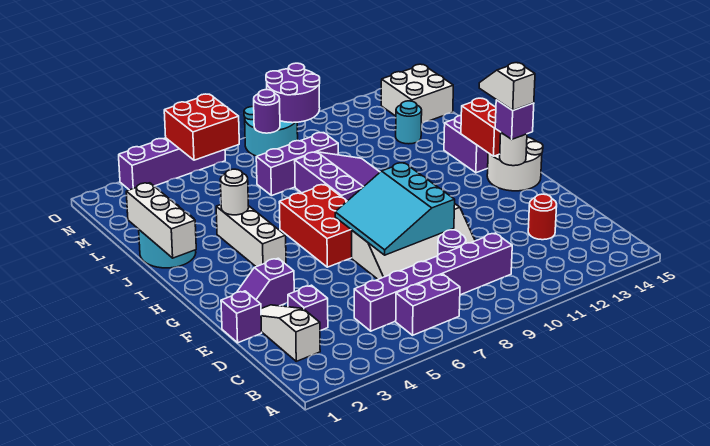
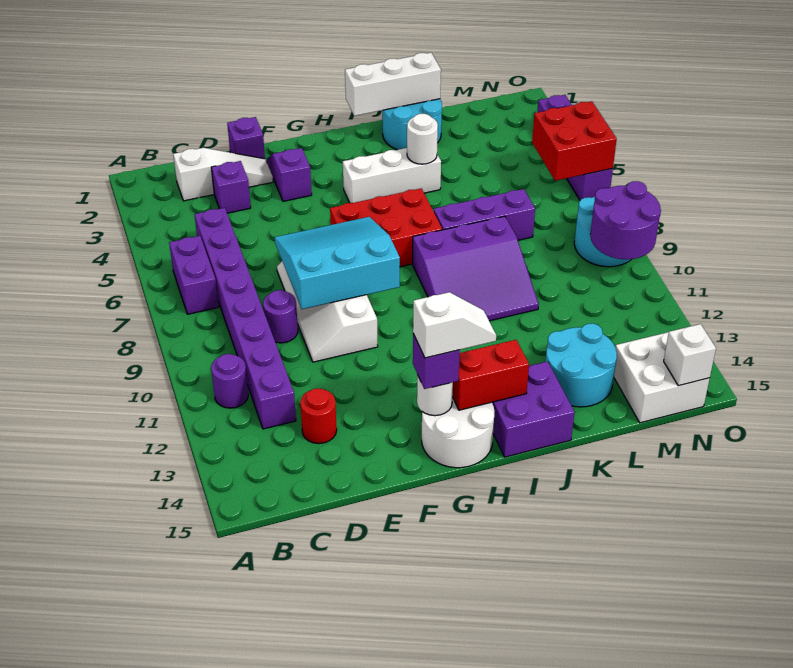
purple brick C5:C10 level 1 -> purple brick C5:C12 level 1
purple brick L7:L9 level 1 -> purple brick J7:L7 level 1
cyan round brick L13 level 1 -> cyan round brick K13:L14 level 1
purple round brick N8 level 2 -> purple round brick B11 level 1
none -> white brick N15 level 2

